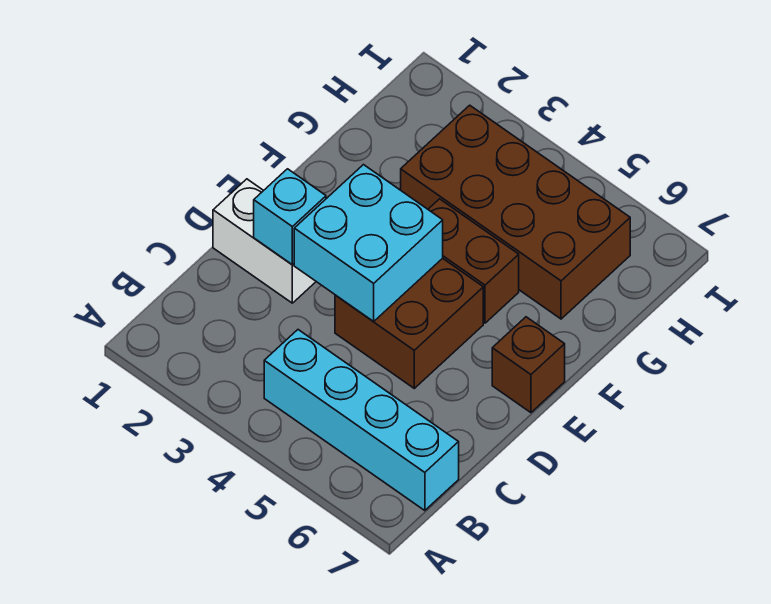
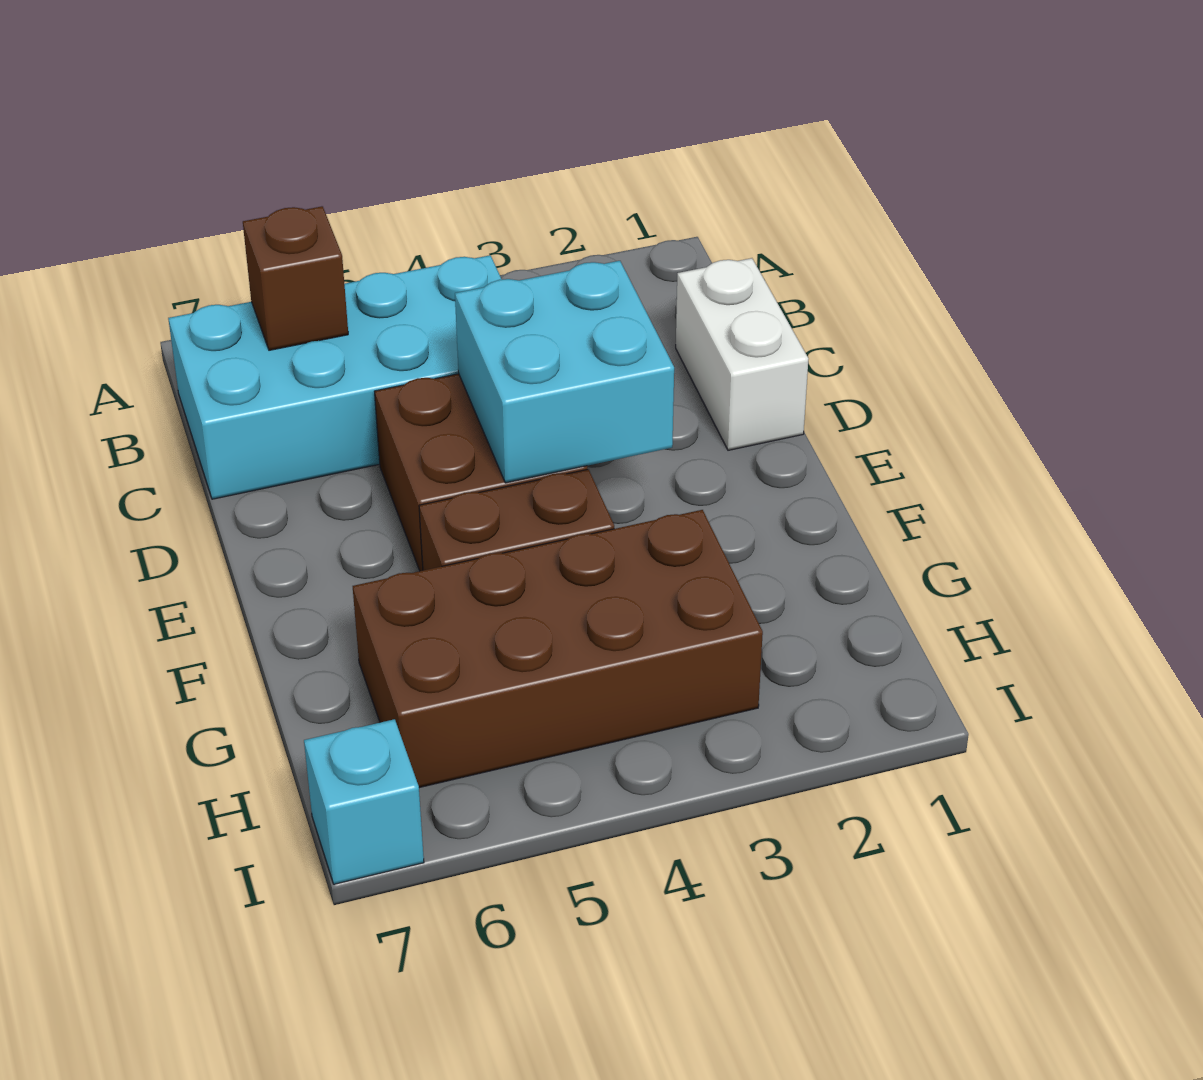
cyan brick B4:B7 level 1 -> cyan brick B4:C7 level 1
white brick D1:D2 level 1 -> white brick C1:D1 level 1
cyan brick D2 level 2 -> cyan brick I7 level 1
brown brick E7 level 1 -> brown brick B6 level 2

